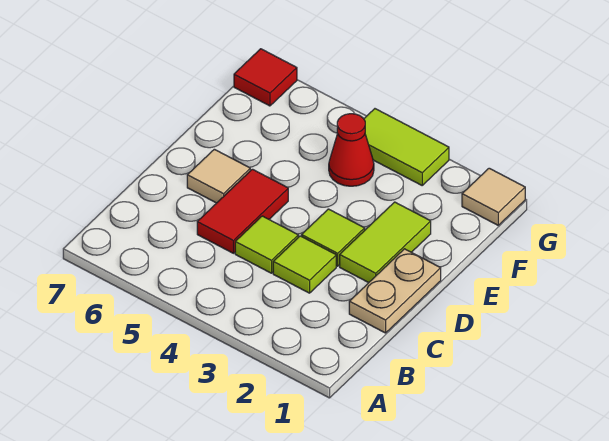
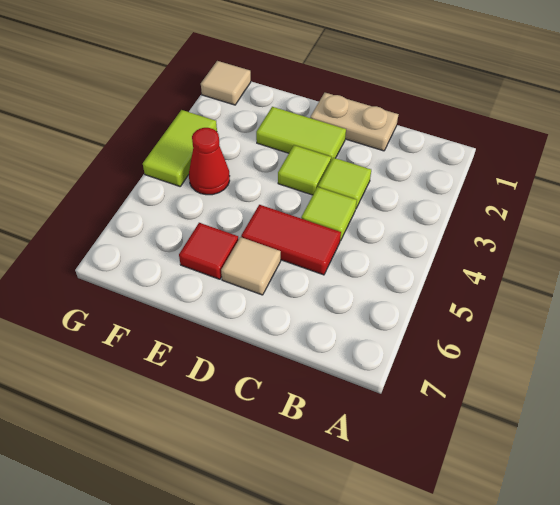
red tile G7 level 1 -> red tile E6 level 1

